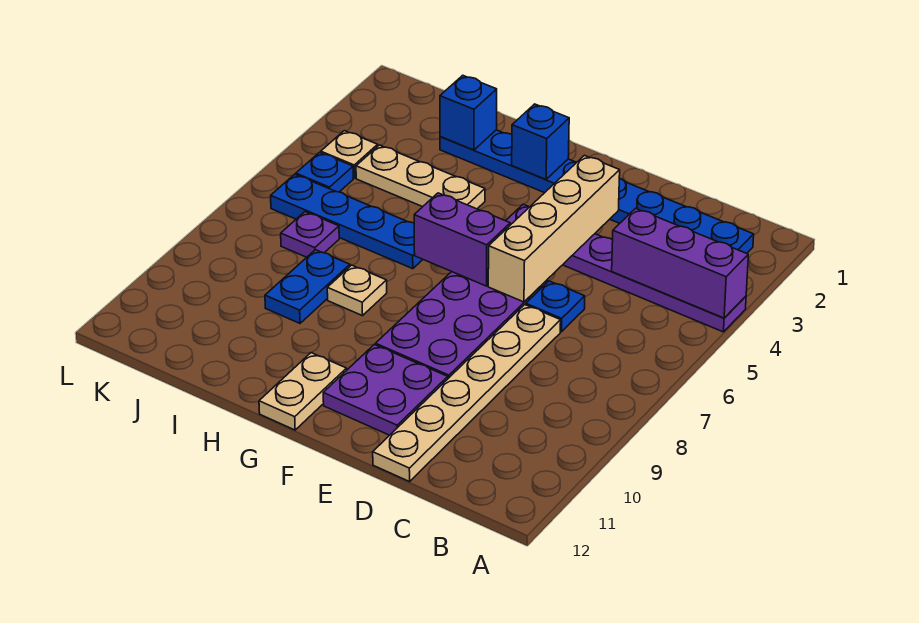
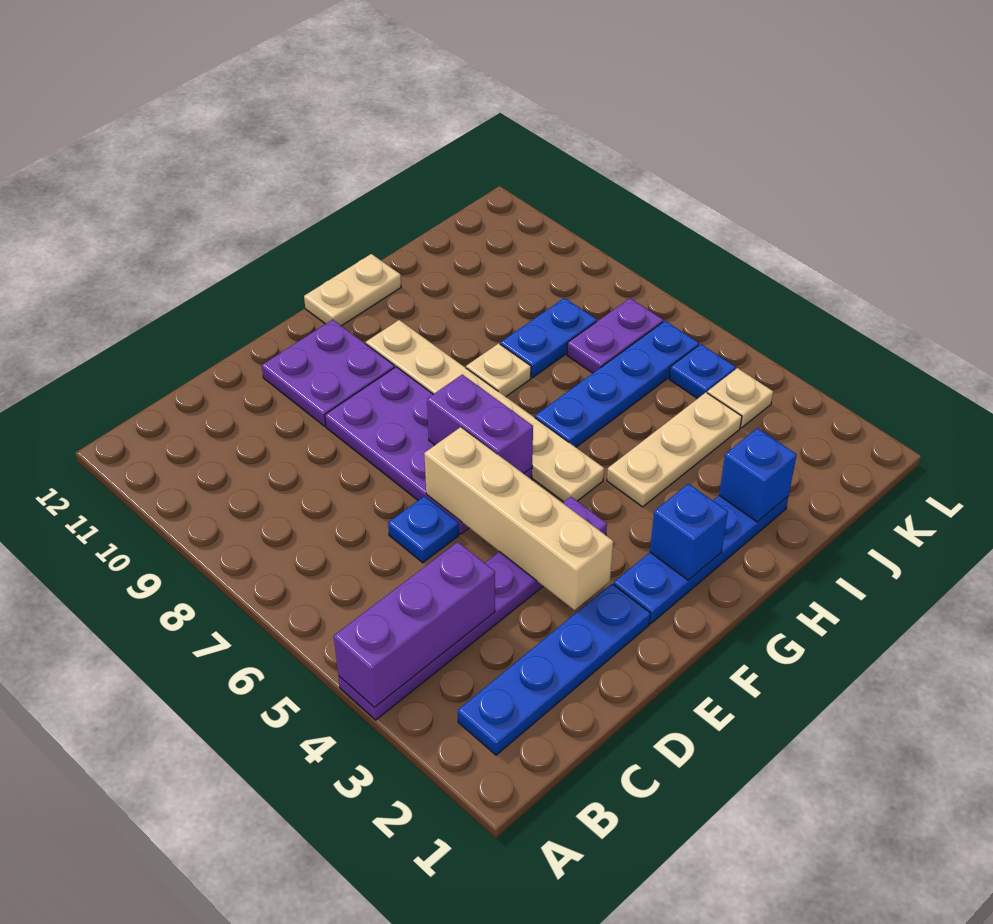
tan plate D7:D12 level 1 -> tan plate G5:G10 level 1
purple brick F6:G6 level 2 -> purple brick F6:F7 level 2
tan plate G11:G12 level 1 -> tan plate G12:H12 level 1
blue plate I8:I9 level 1 -> blue plate I8:J8 level 1
purple plate J7 level 1 -> purple plate J7:K7 level 1

